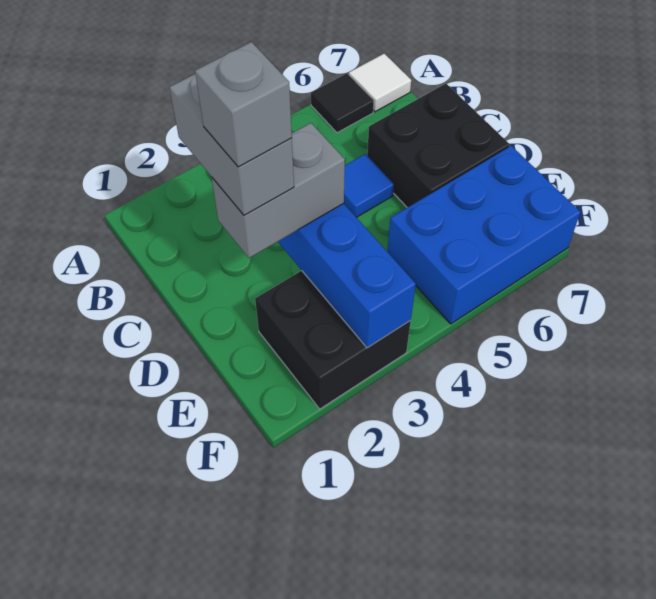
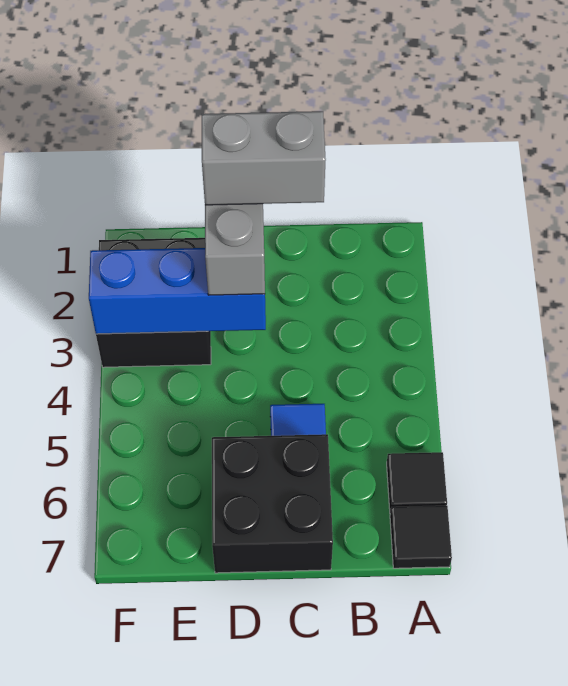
white tile A7 level 1 -> black tile A7 level 1
grey brick D2 level 5 -> none
blue brick E5:F7 level 1 -> none

